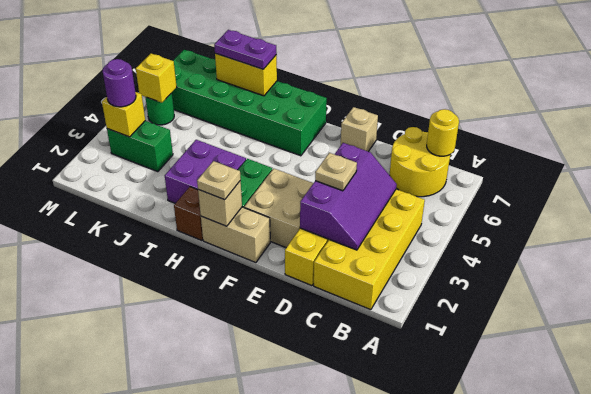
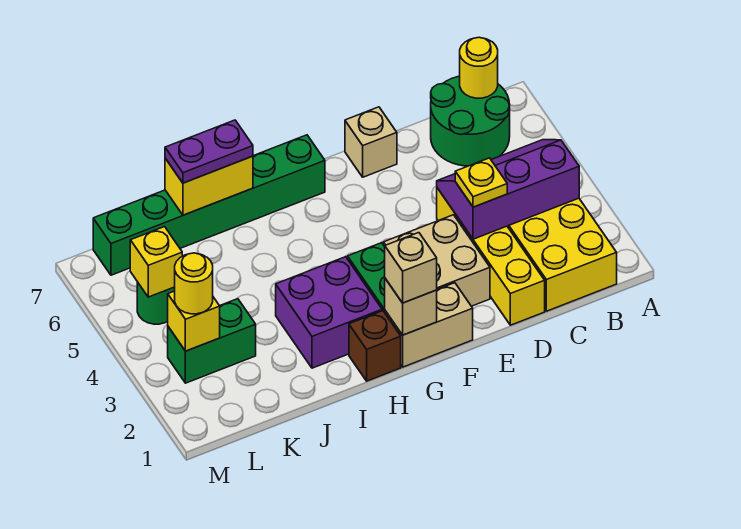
yellow round brick B6:C7 level 1 -> green round brick B6:C7 level 1
purple slope C2:D4 level 2 top D -> purple slope B3:D4 level 2 top 3
tan plate D3 level 3 -> yellow plate D3 level 3
tan plate G1 level 3 -> tan brick G1 level 3
green brick G6:L7 level 1 -> green brick G7:L7 level 1
purple round brick L3 level 3 -> yellow round brick L3 level 3

